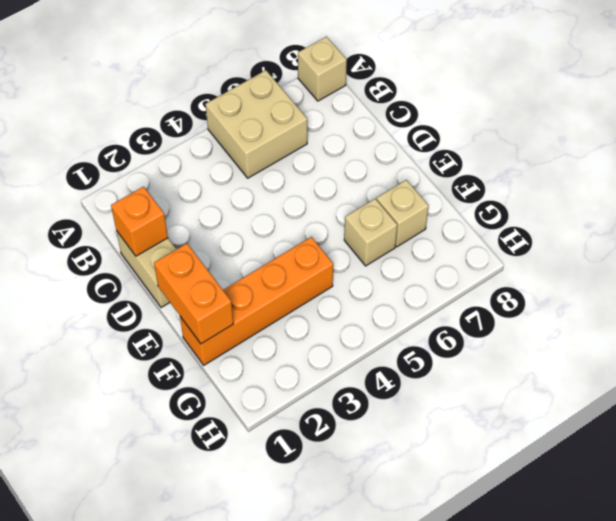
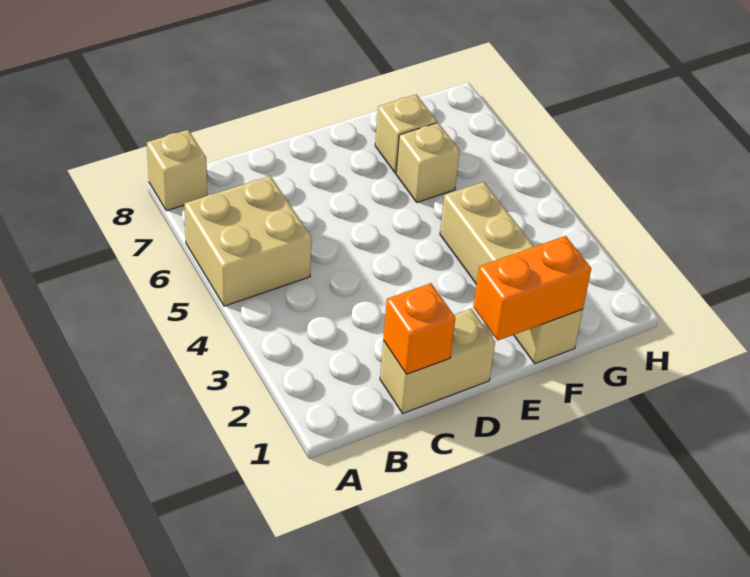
orange brick F1:F4 level 1 -> tan brick F1:F4 level 1

